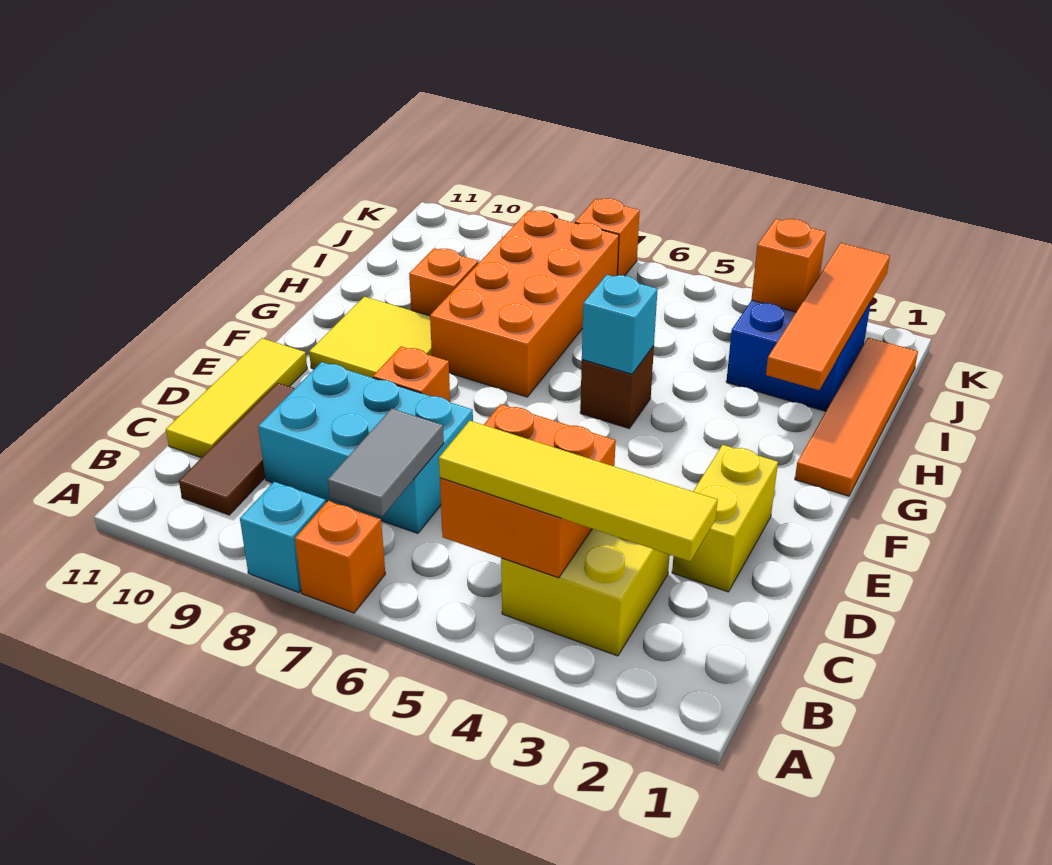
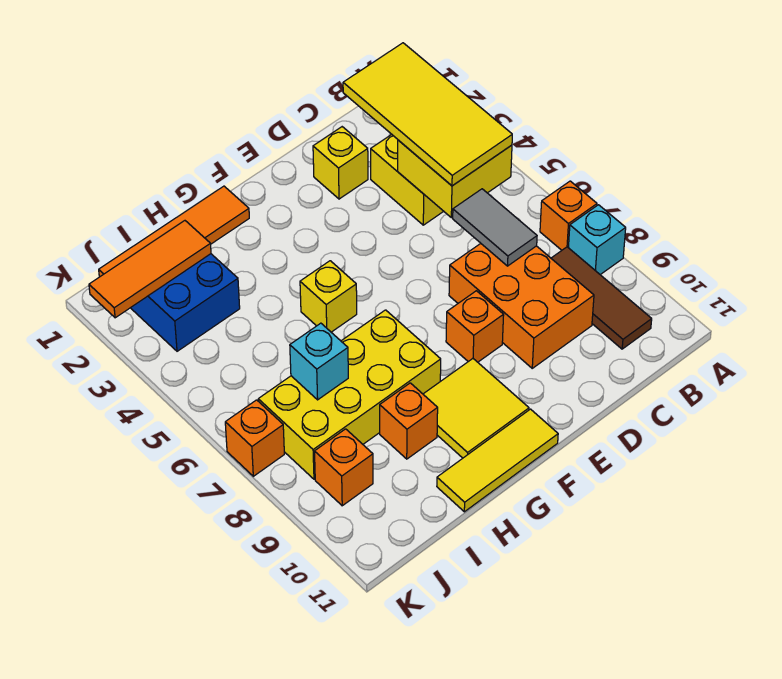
yellow tile B2:B5 level 3 -> yellow tile B2:C5 level 3
orange brick B4:C5 level 2 -> yellow brick B4:C5 level 2
grey tile B7:C7 level 2 -> grey tile C6:C7 level 2
brown tile B10:D10 level 1 -> brown tile B8:B10 level 1
cyan brick C7:D9 level 1 -> orange brick C7:D9 level 1
yellow tile C11:E11 level 1 -> yellow tile F11:H11 level 1
yellow brick D2:E2 level 1 -> yellow brick D2 level 1
brown brick G5 level 1 -> yellow brick G5 level 1
cyan brick G5 level 2 -> cyan brick I7 level 2
orange brick G7:J8 level 1 -> yellow brick G7:J8 level 1
orange tile H2:K2 level 2 -> orange tile I2:K2 level 2
orange brick J3 level 2 -> orange brick J9 level 1

